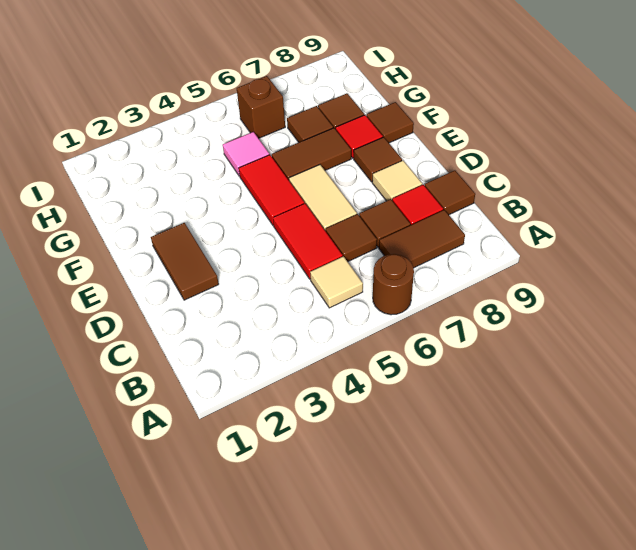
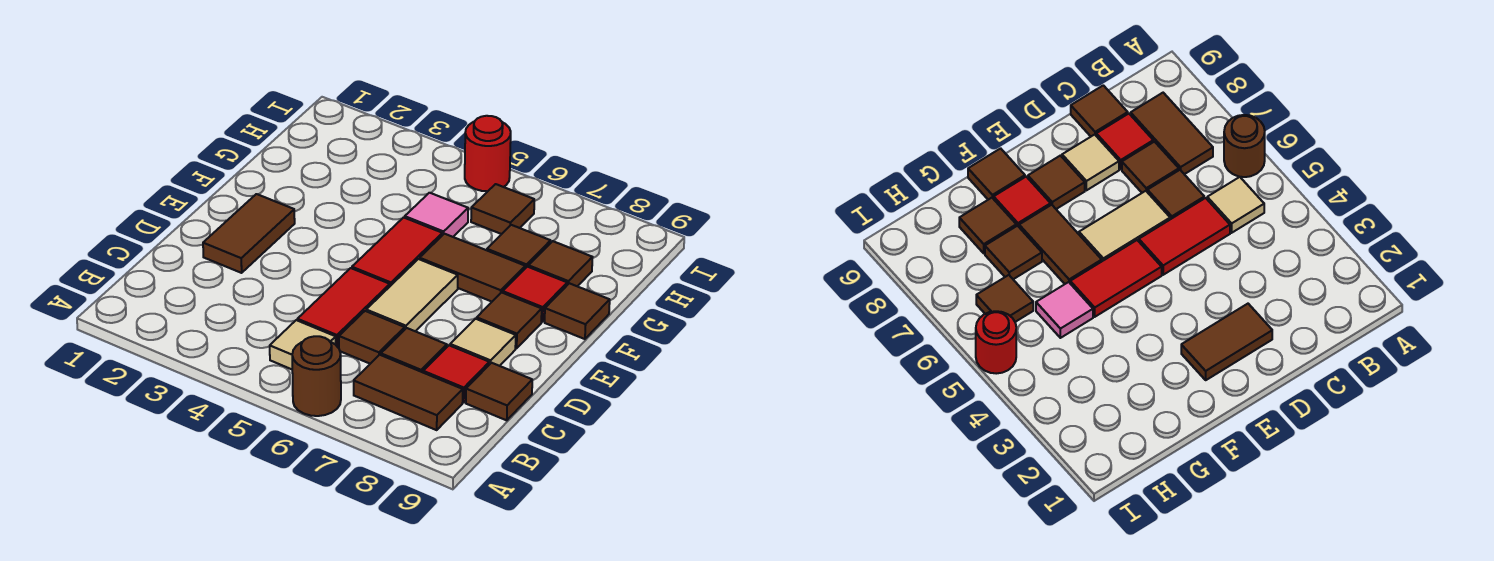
brown brick H6 level 1 -> brown tile H6 level 1
none -> red round brick I5 level 1

